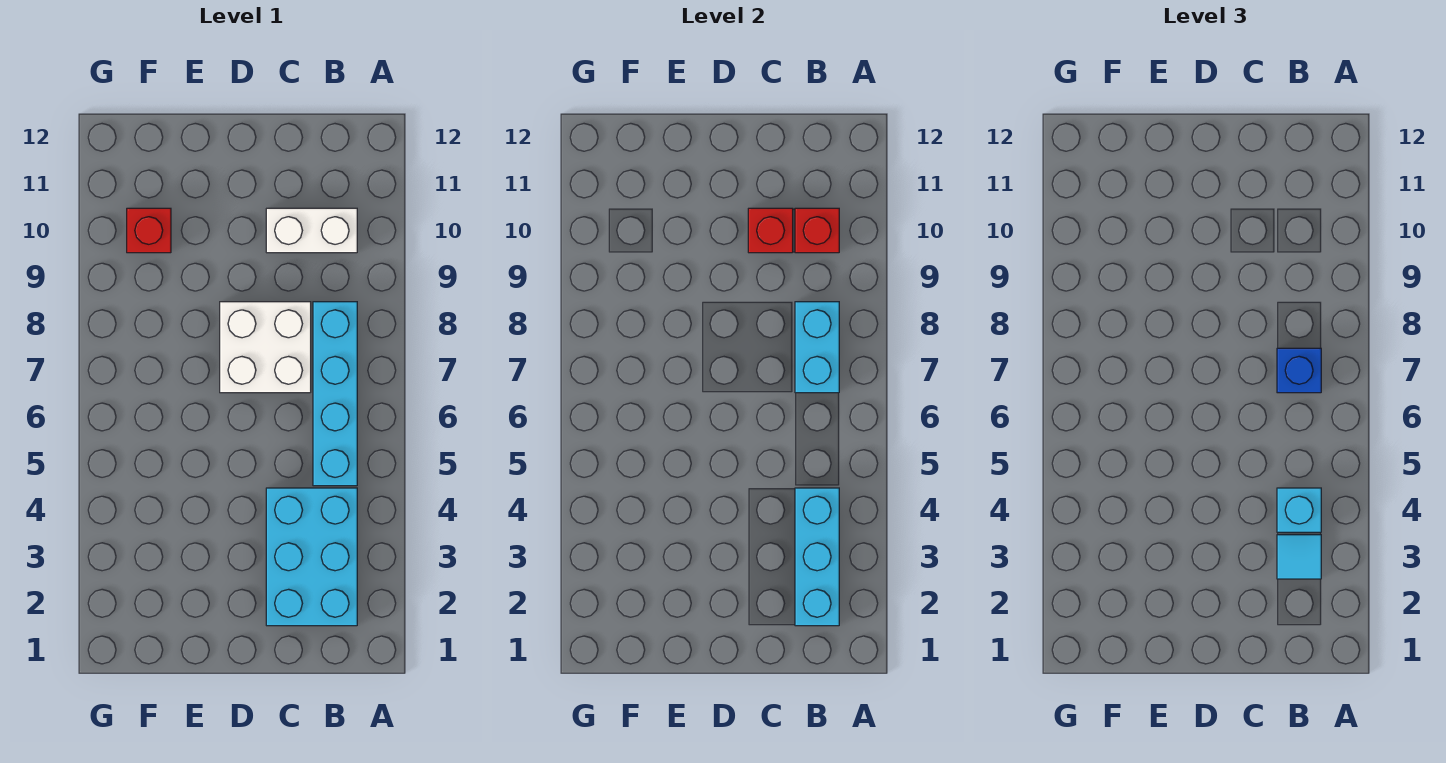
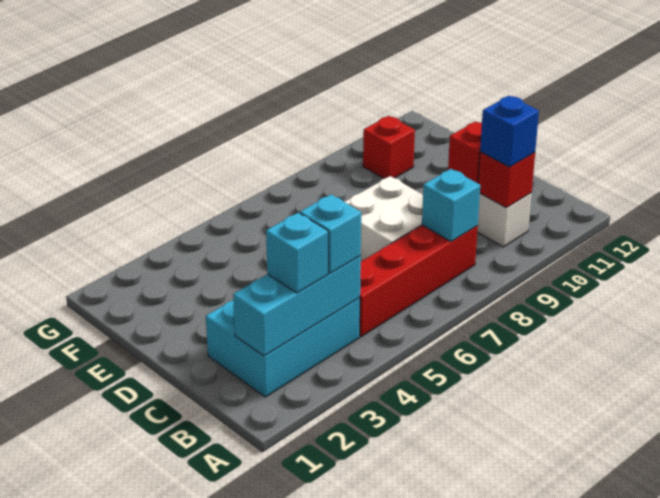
cyan tile B3 level 3 -> cyan brick B3 level 3
cyan brick B5:B8 level 1 -> red brick B5:B8 level 1
cyan brick B7:B8 level 2 -> cyan brick B8 level 2
blue brick B7 level 3 -> blue brick B10 level 3

